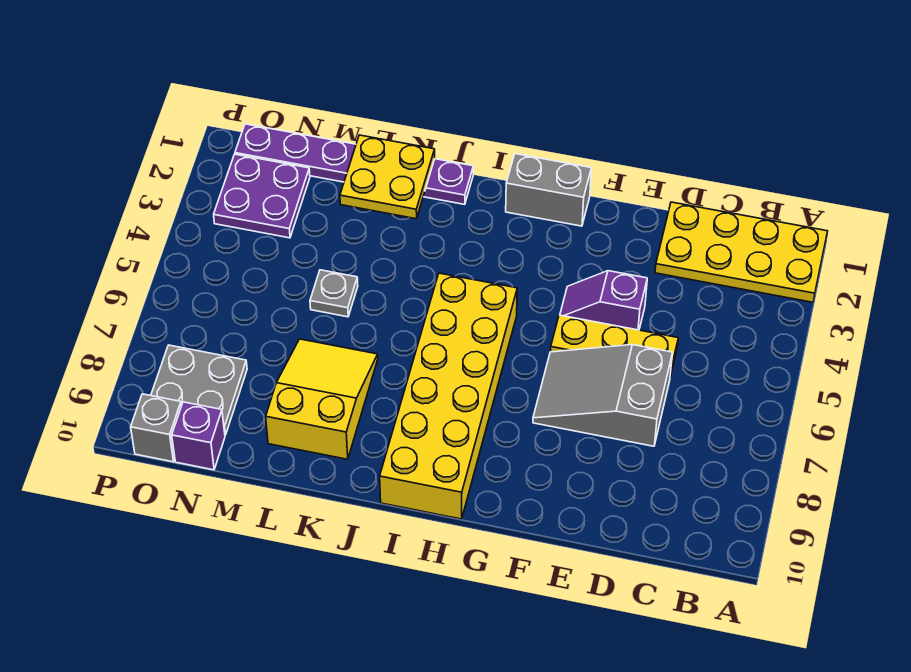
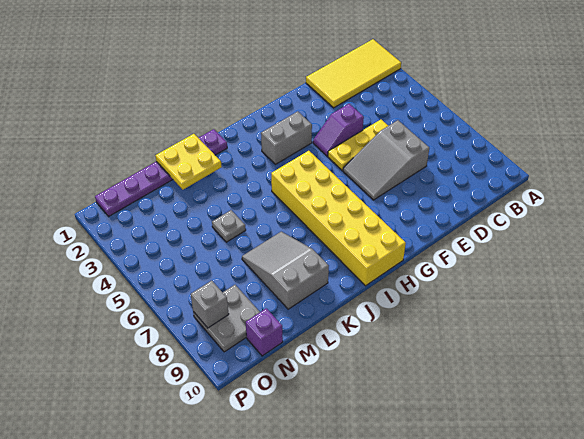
yellow plate A1:D2 level 1 -> yellow tile A1:D2 level 1
grey brick G1:H1 level 1 -> grey brick G3:H3 level 1
yellow slope K7:L9 level 1 top 9 -> grey slope K7:L9 level 1 top 9
purple plate N2:O3 level 1 -> none
grey brick O10 level 1 -> grey brick O8 level 2

